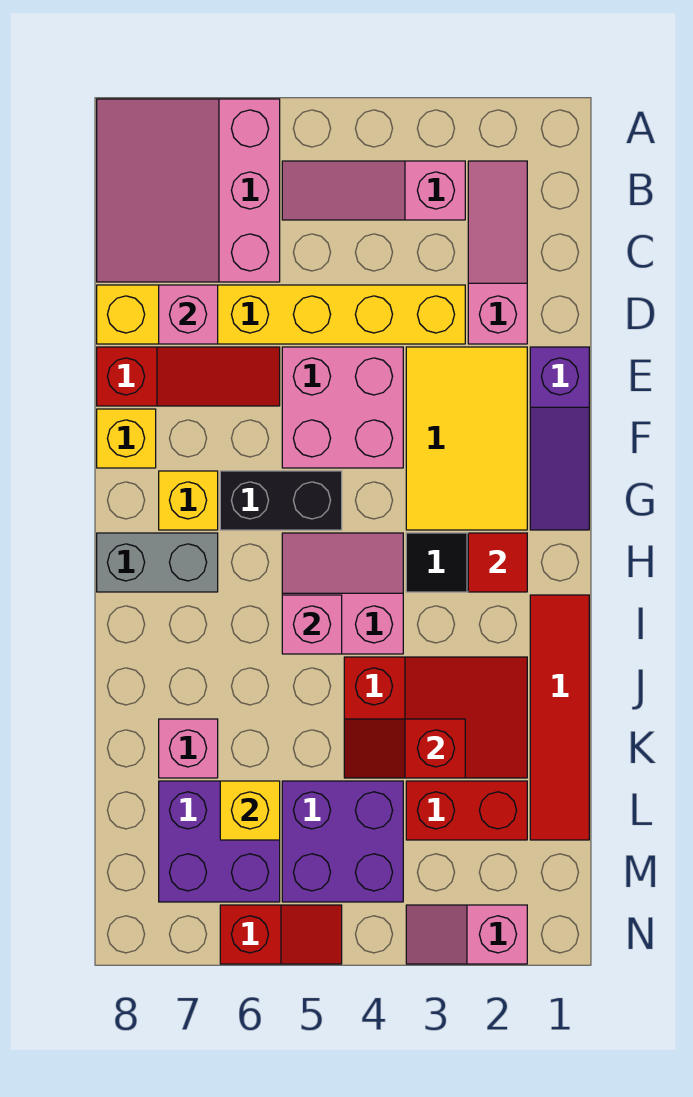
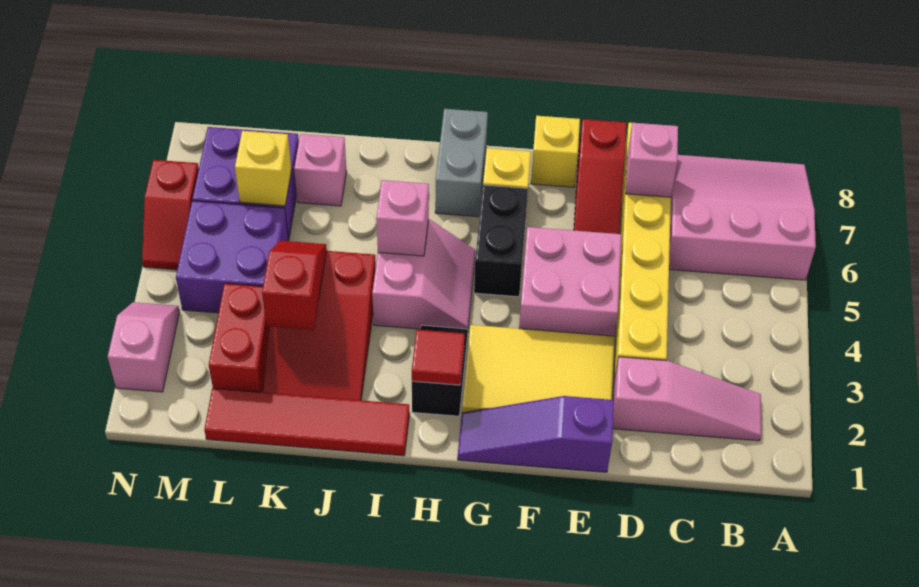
pink slope B3:B5 level 1 top 3 -> none

